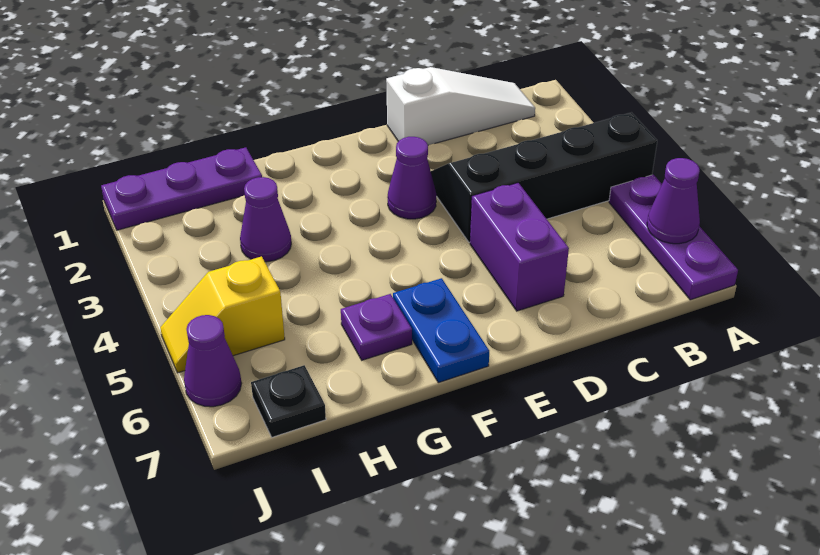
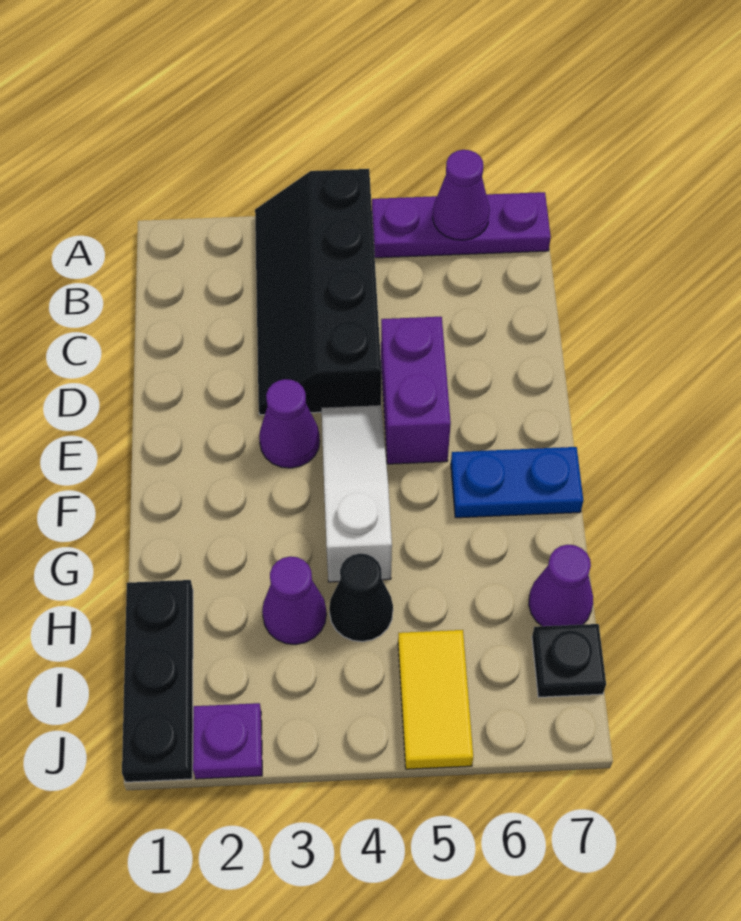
white slope B1:D1 level 1 top D -> white slope E4:G4 level 1 top G
purple brick D5:D6 level 1 -> purple brick D5:E5 level 1
purple plate G6 level 1 -> purple plate J2 level 1
purple plate H1:J1 level 1 -> black plate H1:J1 level 1
none -> black cone H4 level 1
yellow slope I5:J5 level 1 top I -> yellow tile I5:J5 level 1
purple cone J6 level 1 -> purple cone H7 level 1

